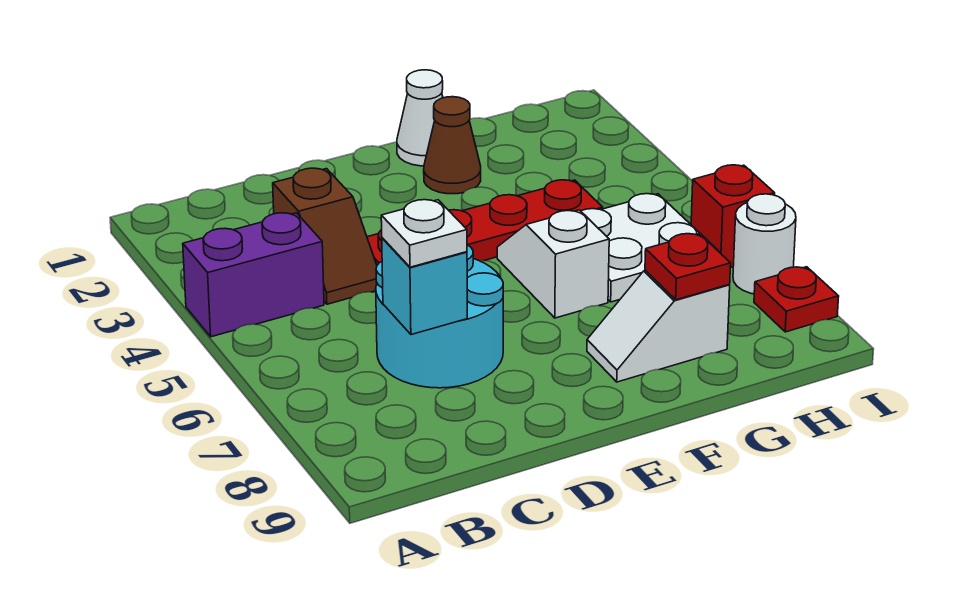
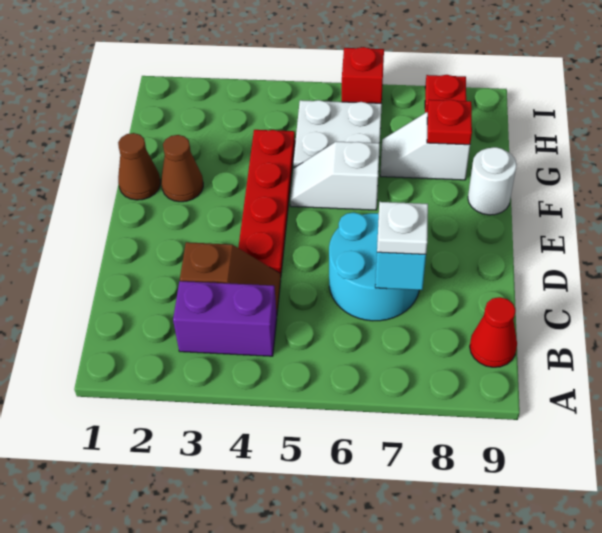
purple brick A4:B4 level 1 -> purple brick B3:B4 level 1
none -> red cone B9 level 1
white cone F1 level 1 -> brown cone F1 level 1
white slope F8:G8 level 1 top G -> white slope G7:G8 level 1 top 8
white round brick I7 level 1 -> white round brick F9 level 1

